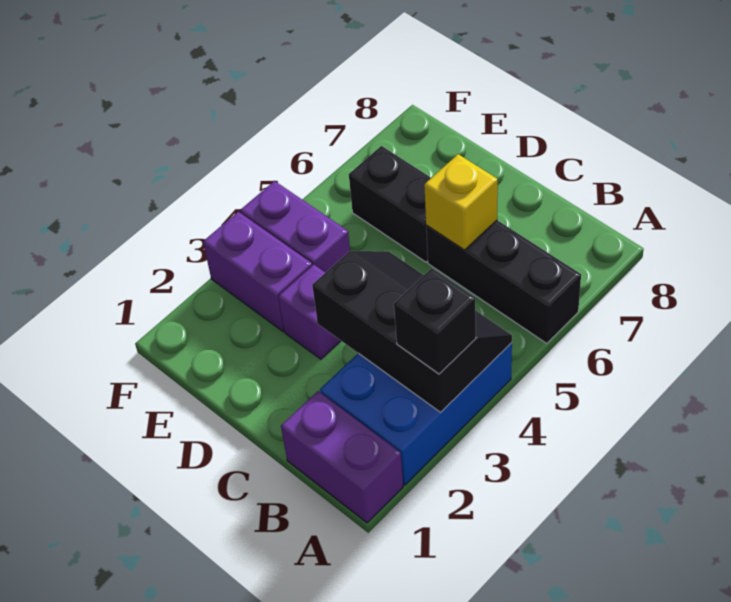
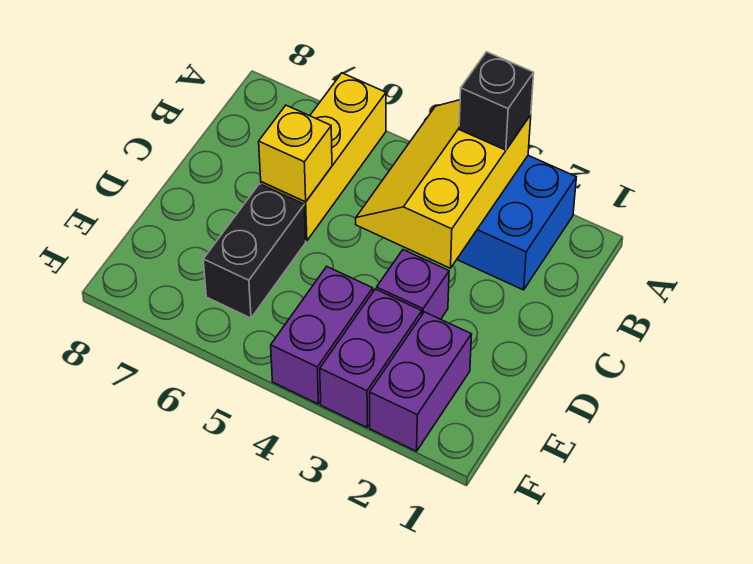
purple brick A1:B1 level 1 -> purple brick E2:F2 level 1
black slope A3:C4 level 2 top 3 -> yellow slope A3:C4 level 2 top 3
black brick A6:C6 level 1 -> yellow brick A6:C6 level 1

